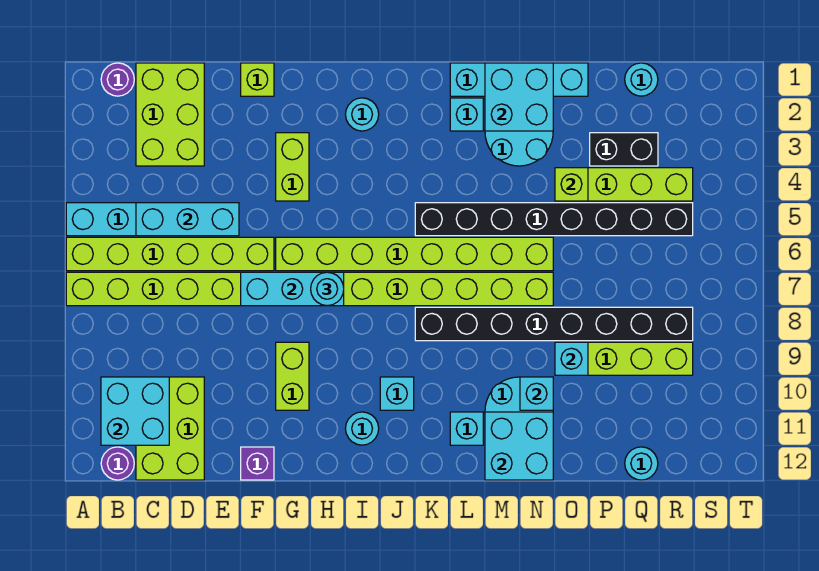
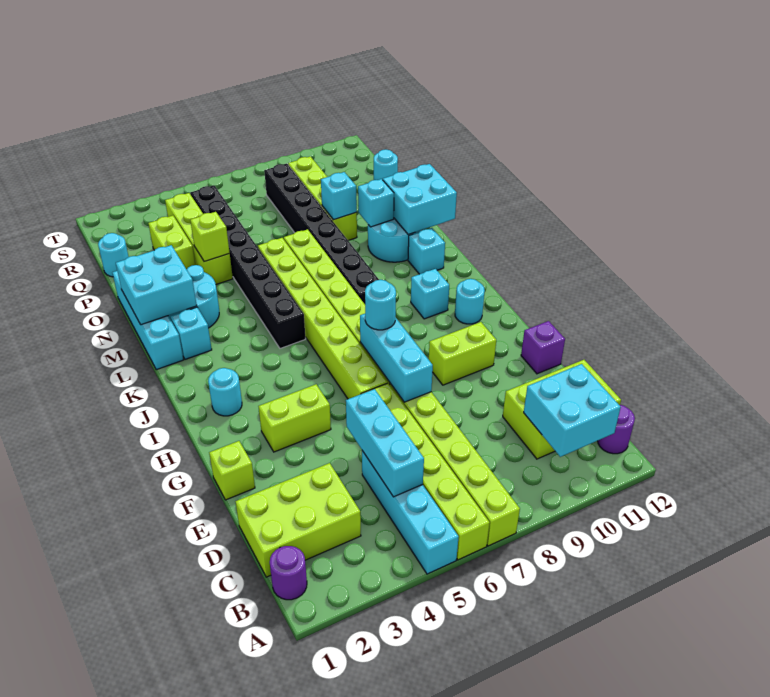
black brick P3:Q3 level 1 -> lime brick P3:Q3 level 1

